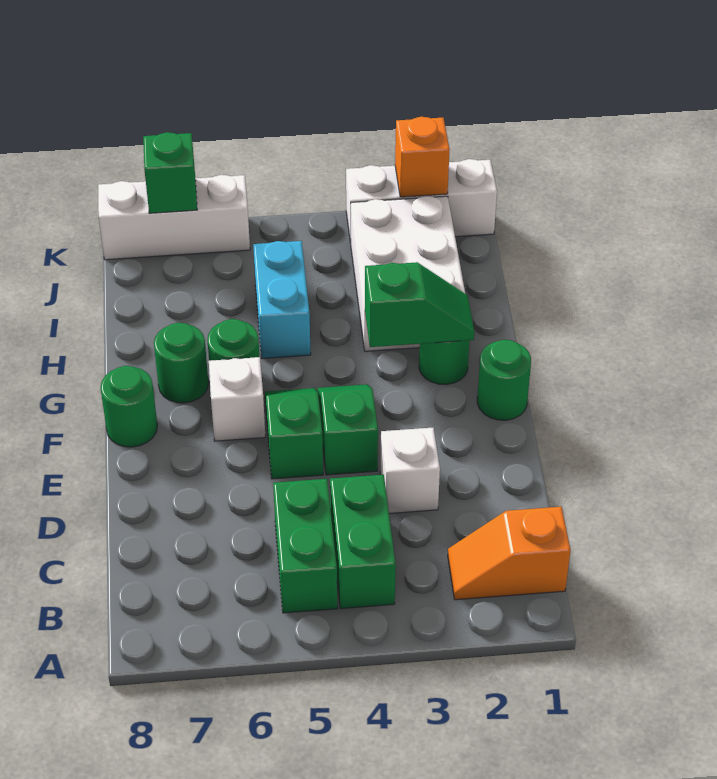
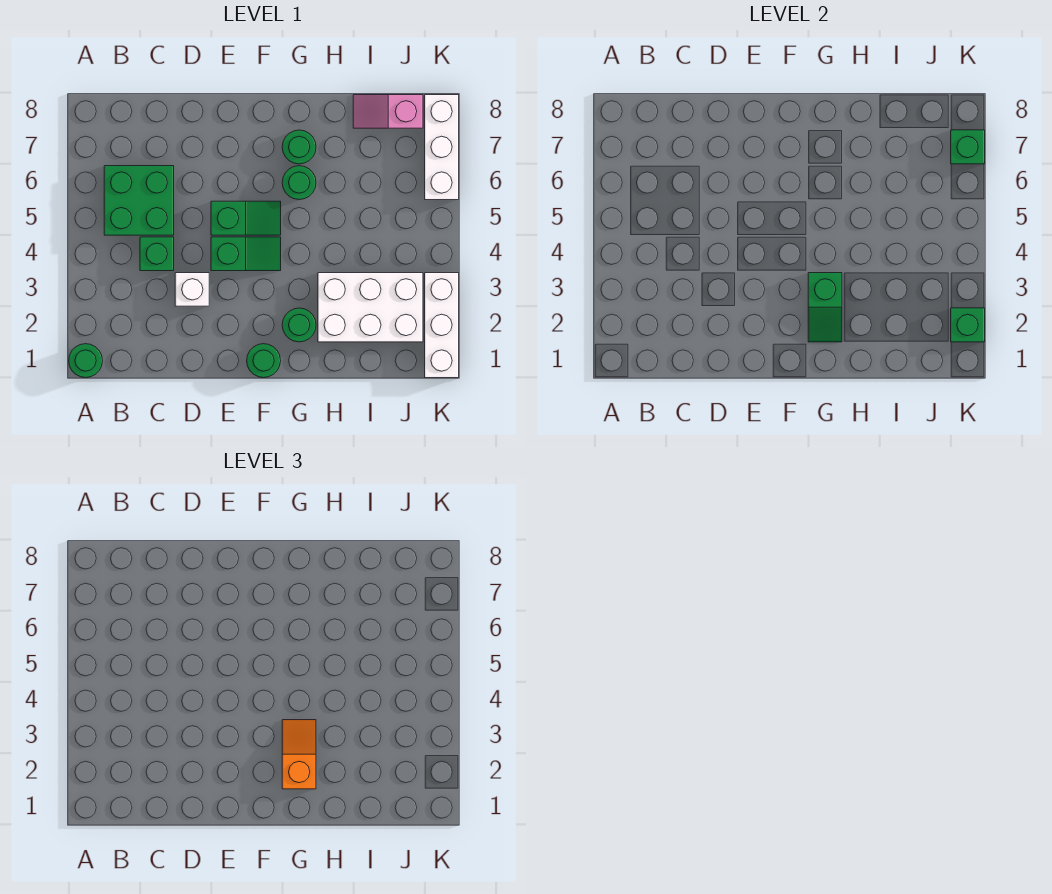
orange slope B1:B2 level 1 top 1 -> orange slope G2:G3 level 3 top 2
green brick B4:C4 level 1 -> green brick C4 level 1
green brick B5:C5 level 1 -> green brick B5:C6 level 1
white brick F6 level 1 -> none
green round brick F8 level 1 -> green round brick A1 level 1
cyan brick H5:I5 level 1 -> none
none -> pink slope I8:J8 level 1 top J
orange brick K2 level 2 -> green brick K2 level 2

